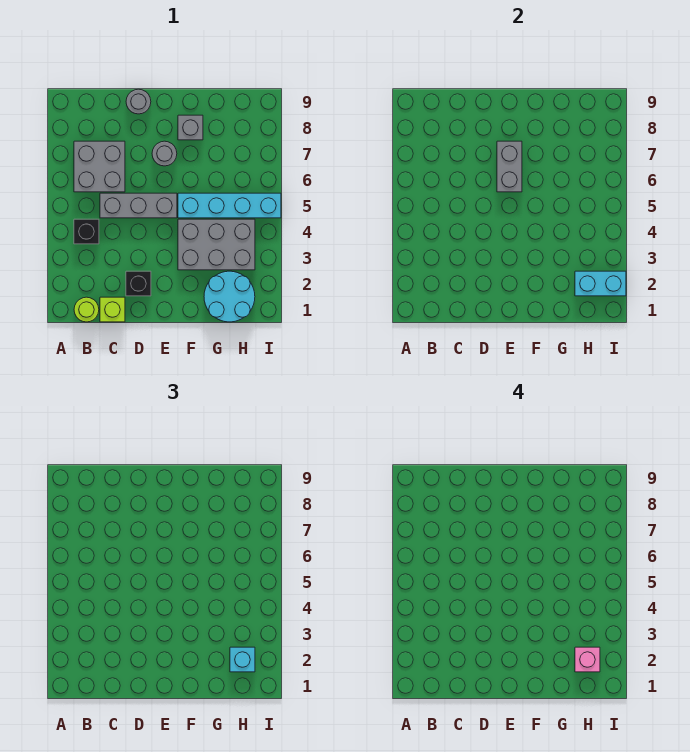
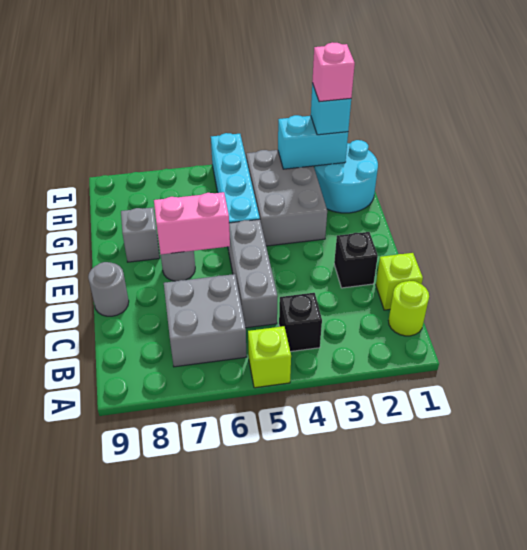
none -> lime brick A5 level 1
grey brick E6:E7 level 2 -> pink brick E6:E7 level 2
cyan brick H2:I2 level 2 -> cyan brick H2:H3 level 2

